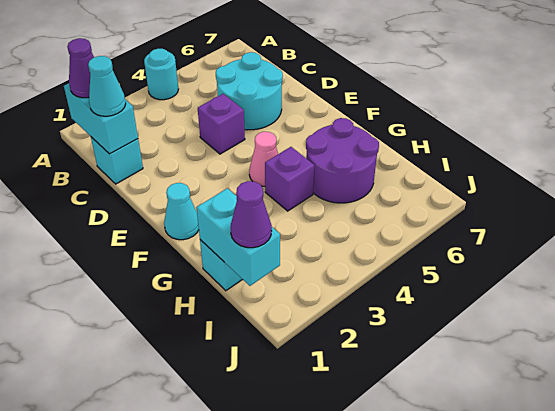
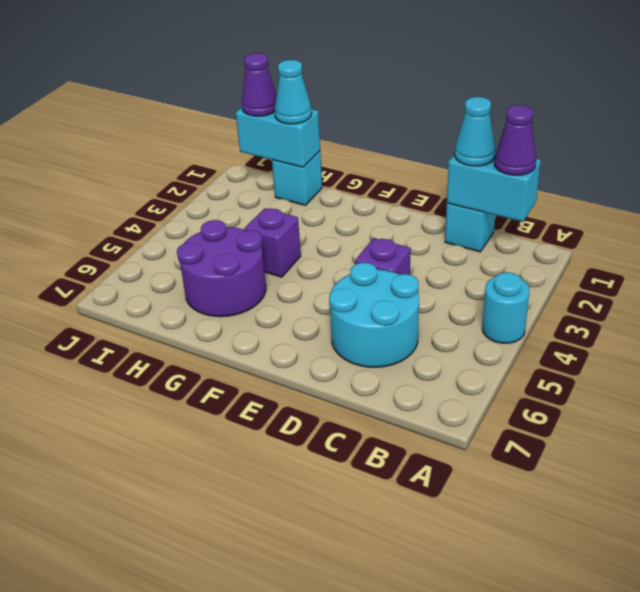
cyan cone F1 level 1 -> cyan cone H1 level 3
pink cone F4 level 1 -> none

